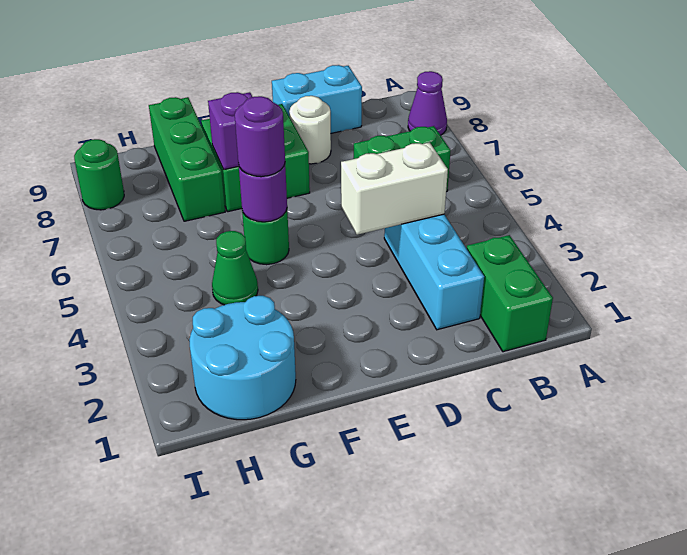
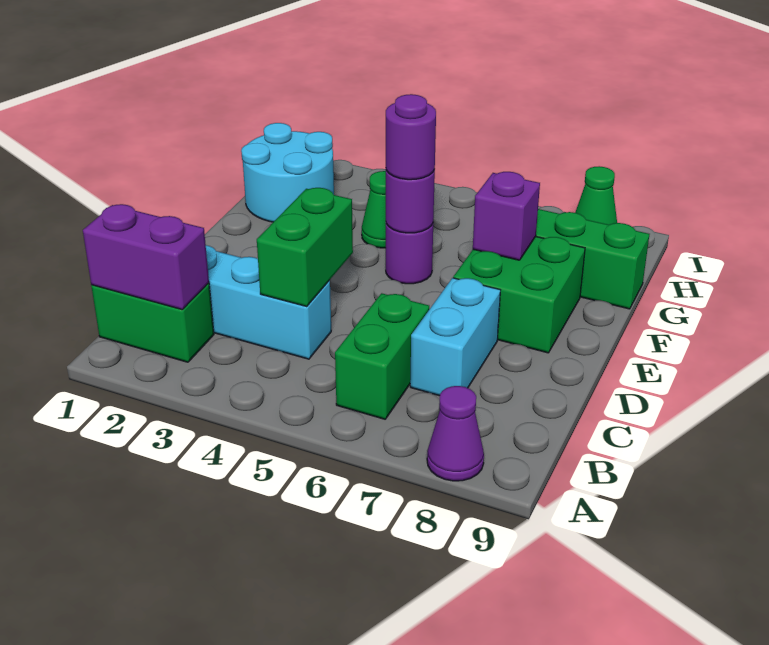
none -> purple brick B1:B2 level 2
white brick C4:D4 level 2 -> green brick C4:D4 level 2
cyan brick C9:D9 level 1 -> cyan brick C7:D7 level 1
white round brick D8 level 1 -> none
green round brick F5 level 1 -> purple round brick F5 level 1
green round brick I8 level 1 -> green cone I8 level 1

